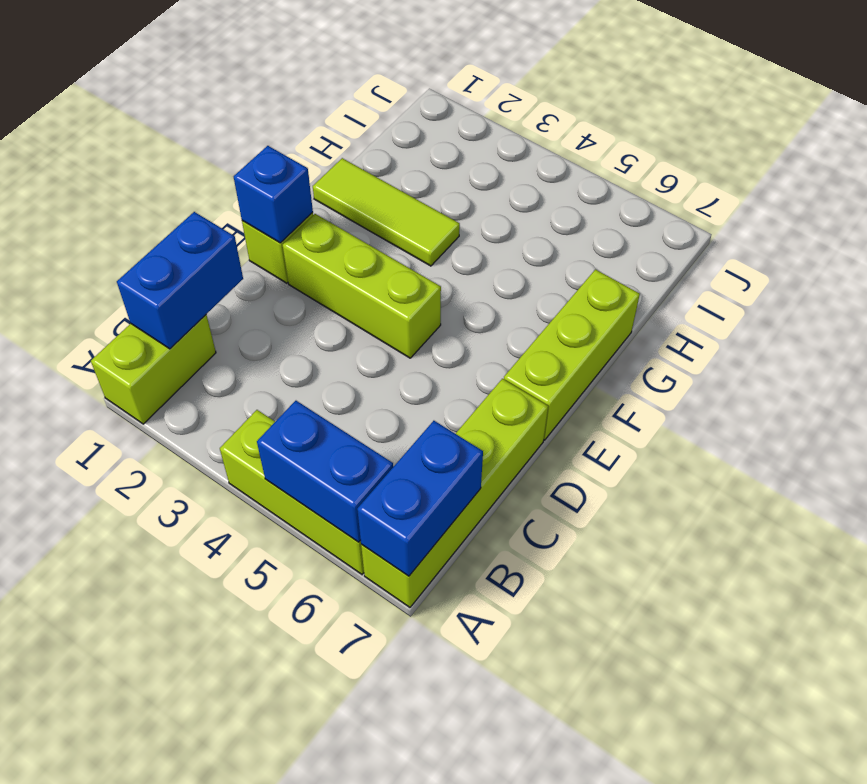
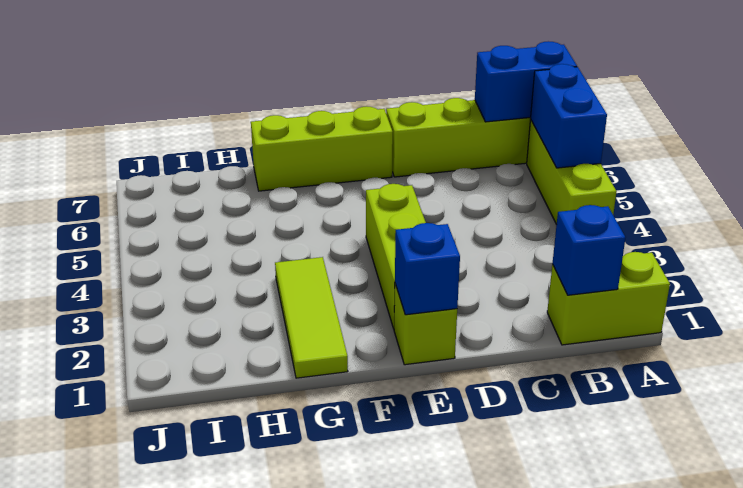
blue brick B1:C1 level 2 -> blue brick B1 level 2

